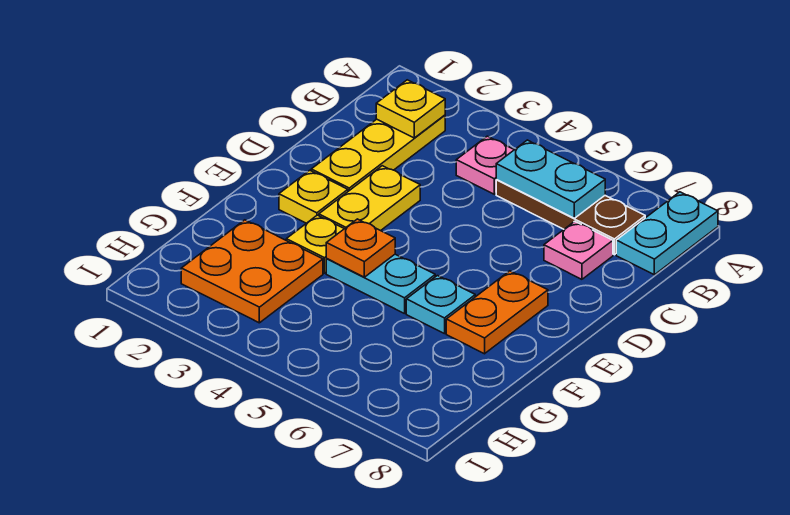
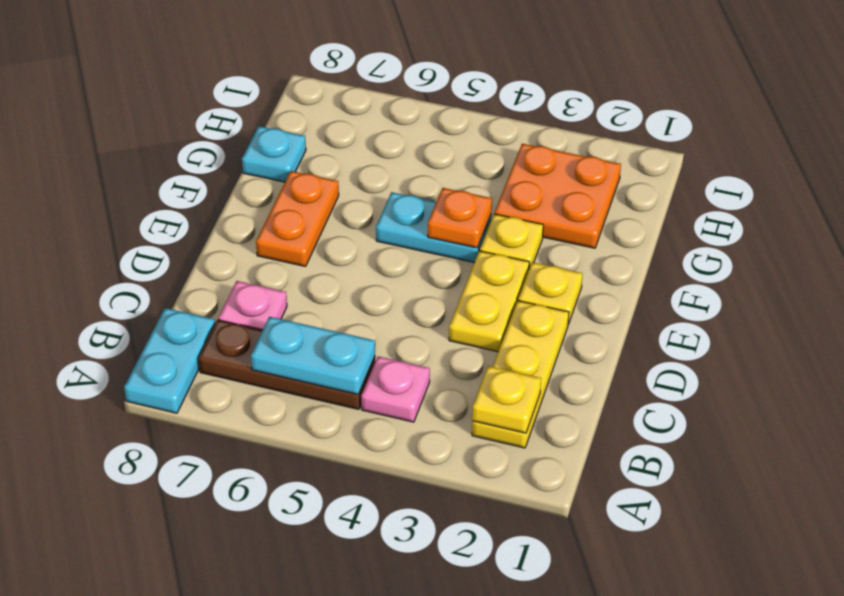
cyan plate F6 level 1 -> cyan plate G8 level 1

